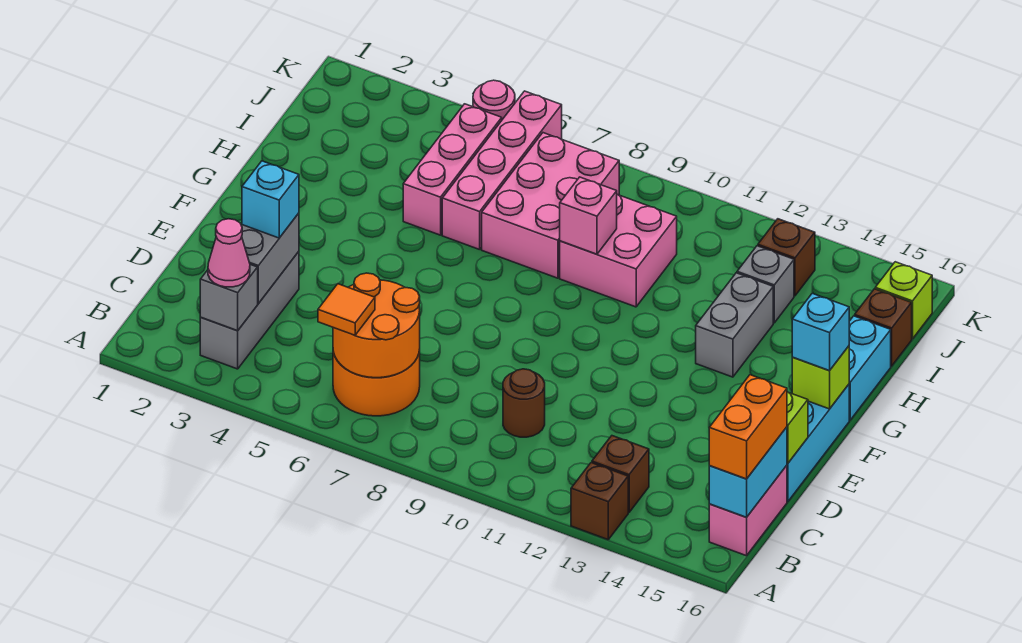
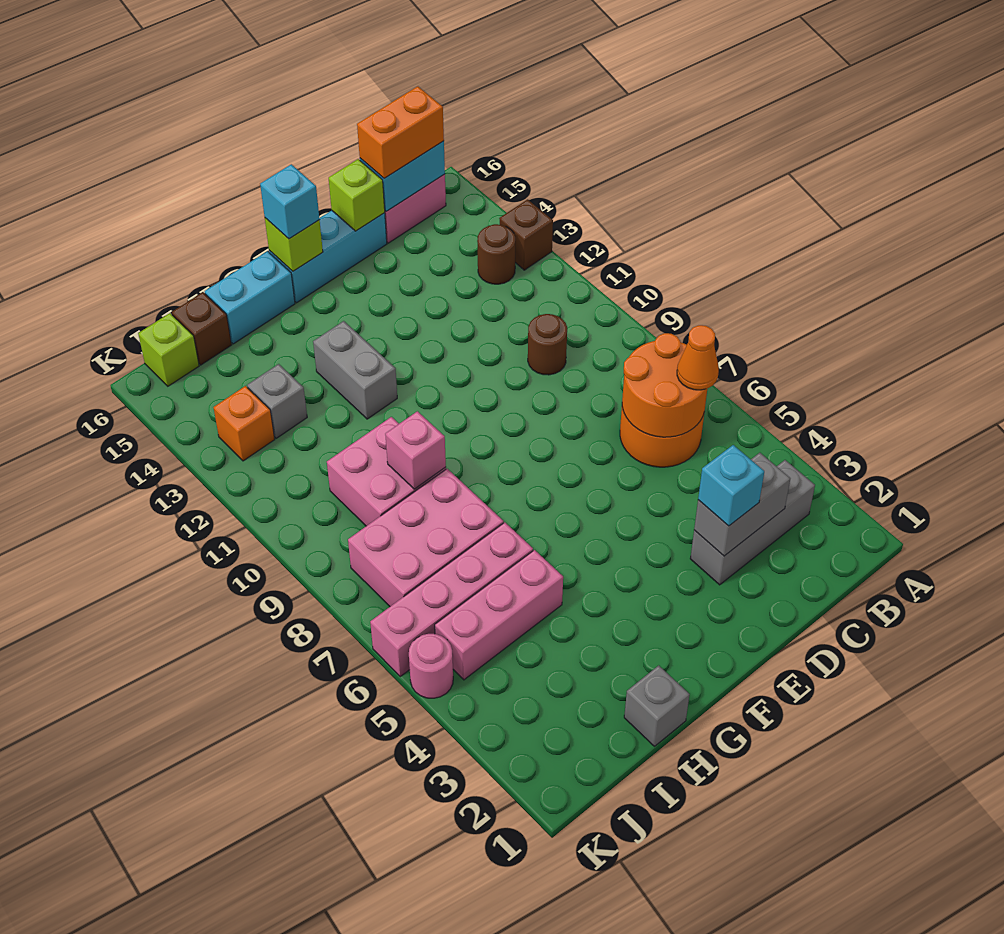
grey brick B3 level 2 -> grey brick H1 level 1
pink cone B3 level 3 -> none
orange tile B6 level 3 -> orange cone B6 level 3
brown brick B13 level 1 -> brown round brick B13 level 1
grey brick G13:H13 level 1 -> grey brick G12:G13 level 1
brown brick J13 level 1 -> orange brick J13 level 1

